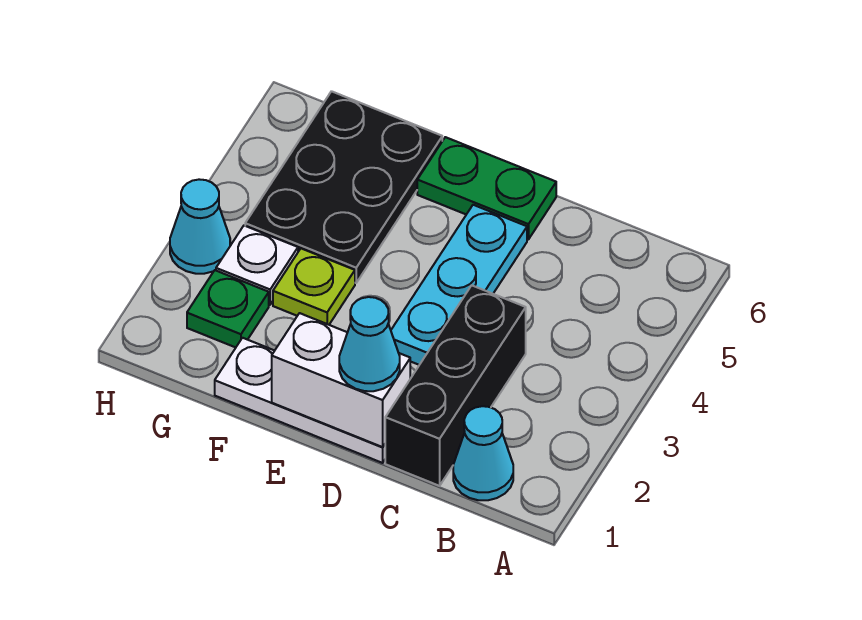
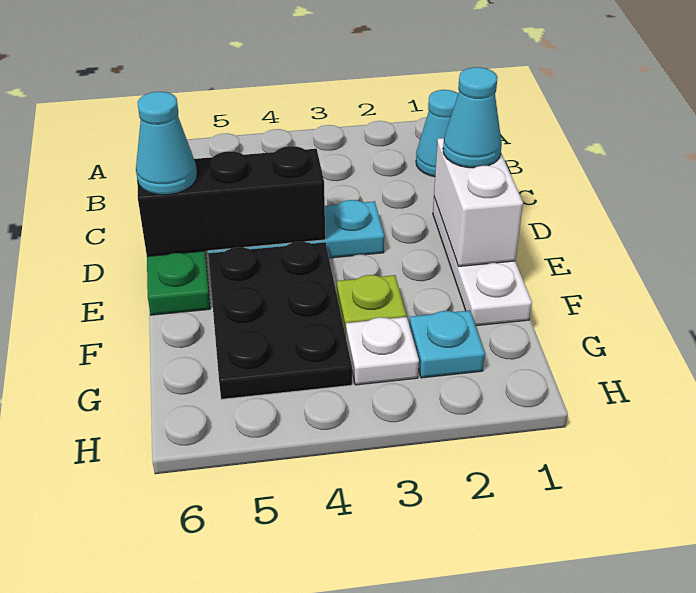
black brick C1:C3 level 1 -> black brick D4:D6 level 2
black plate F4:G6 level 1 -> black plate E4:G5 level 1
green plate G2 level 1 -> cyan plate G2 level 1
cyan cone H3 level 1 -> cyan cone D6 level 3

